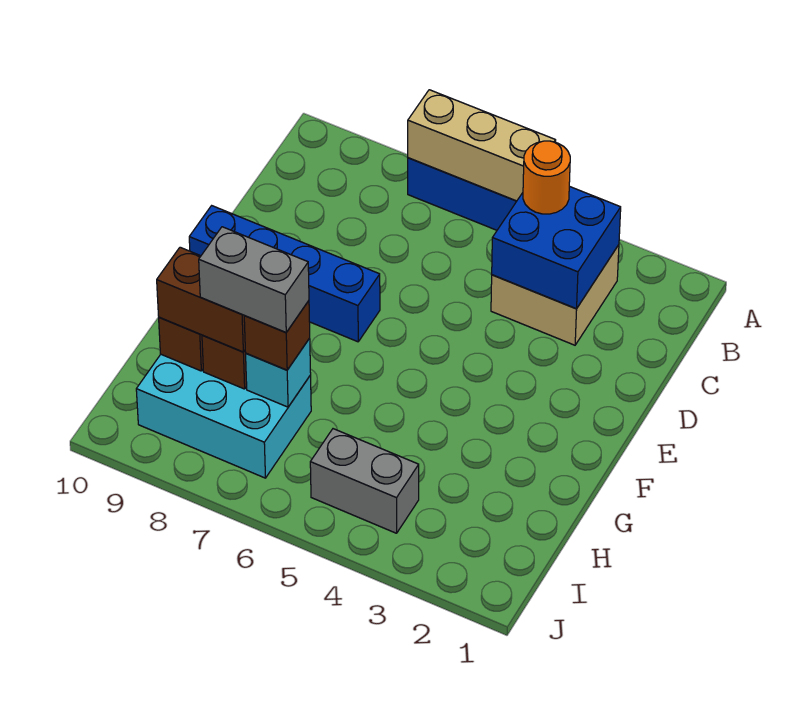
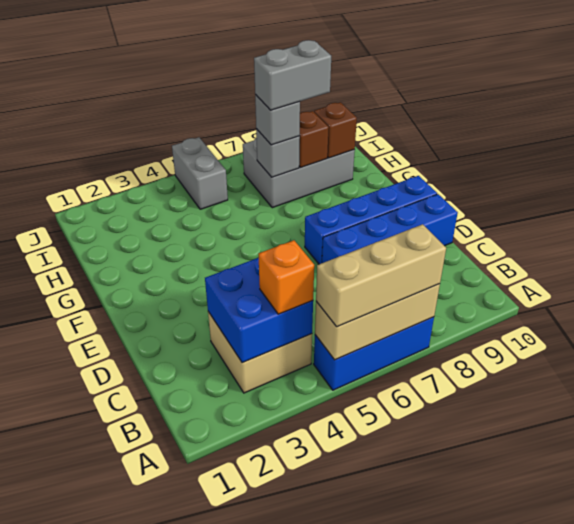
none -> tan brick A5:A7 level 3
orange round brick B4 level 3 -> orange brick B4 level 3
none -> blue brick D7:D10 level 1
cyan brick H7:I9 level 1 -> grey brick H7:I9 level 1
cyan brick H7 level 2 -> grey brick H7 level 2
brown brick H7 level 3 -> grey brick H7 level 3
brown brick H8:H9 level 3 -> none
grey brick I4:I5 level 1 -> grey brick I5:J5 level 1

